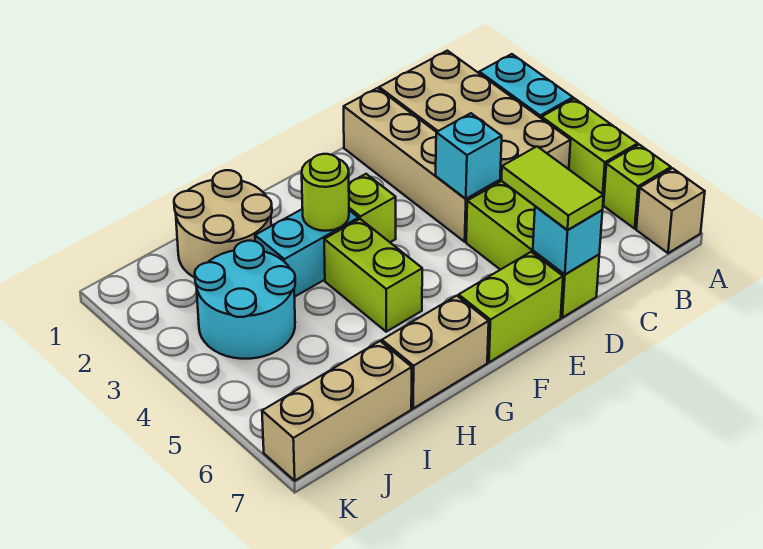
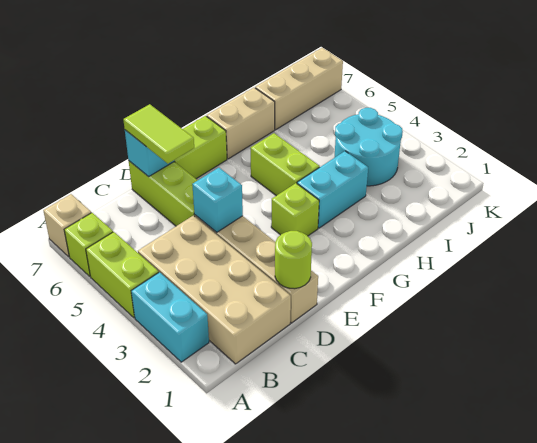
lime round brick G3 level 2 -> lime round brick D1 level 2
tan round brick H1:I2 level 1 -> none

